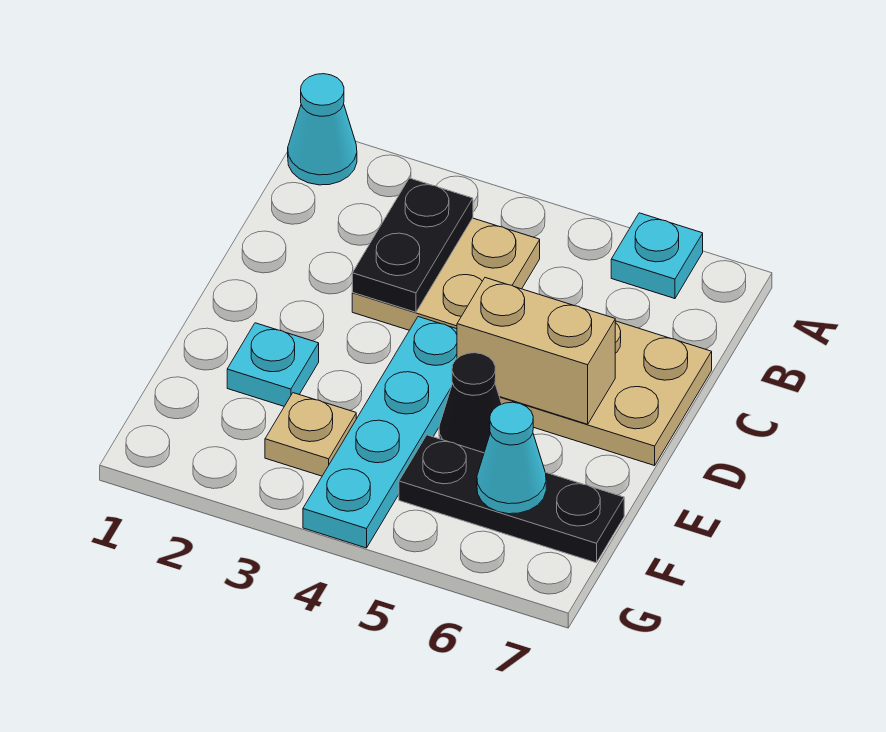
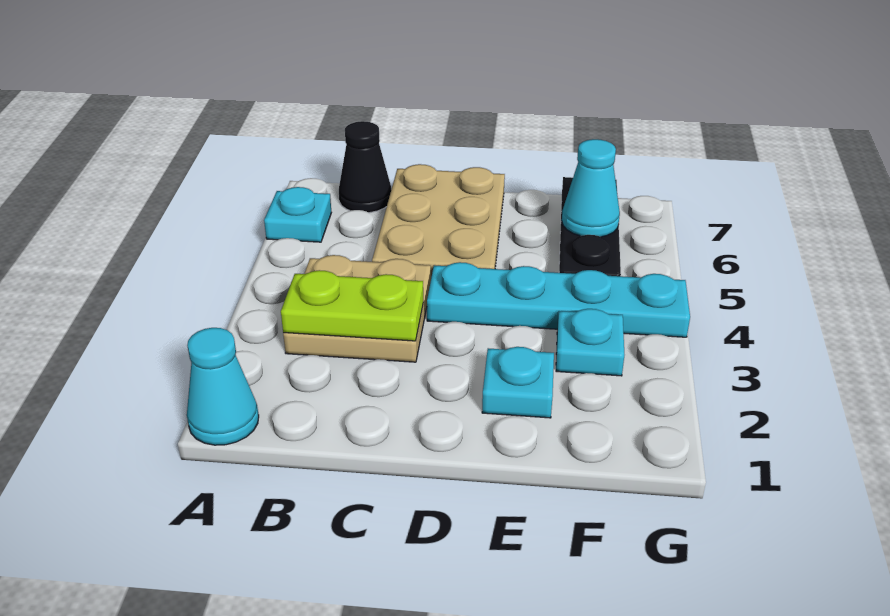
black plate B3:C3 level 2 -> lime plate B3:C3 level 2
tan brick D5:D6 level 2 -> none
black cone E5 level 1 -> black cone B7 level 1
tan plate F3 level 1 -> cyan plate F3 level 1

